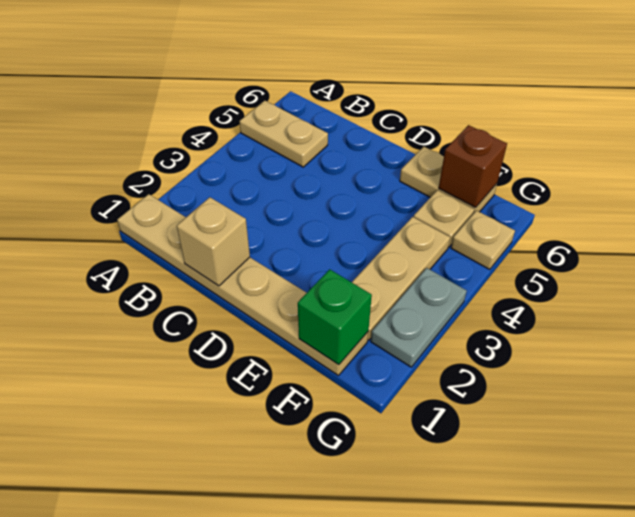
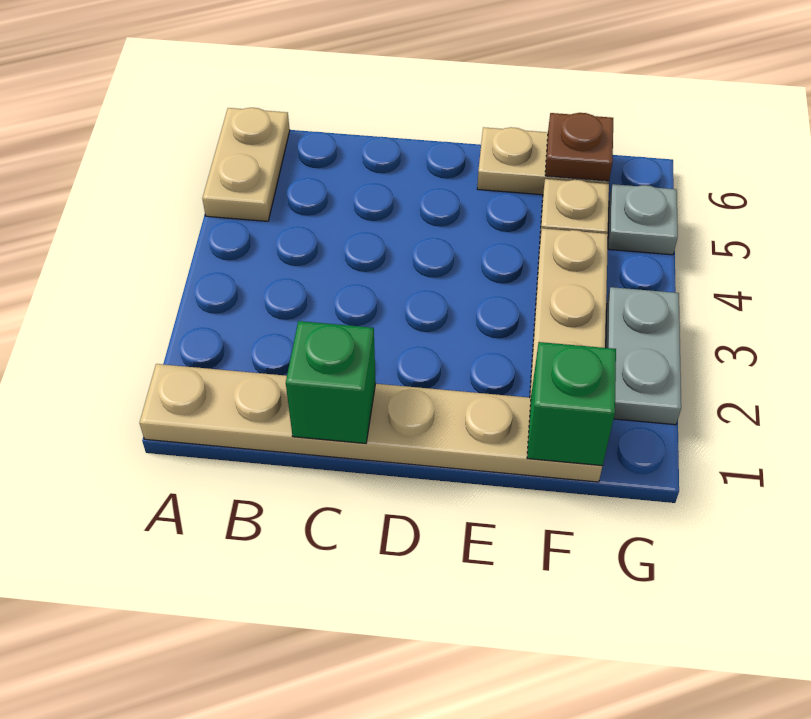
tan plate A5:B5 level 1 -> tan plate A5:A6 level 1
tan brick C1 level 2 -> green brick C1 level 2
brown brick F6 level 2 -> brown plate F6 level 2
tan plate G5 level 1 -> grey plate G5 level 1

